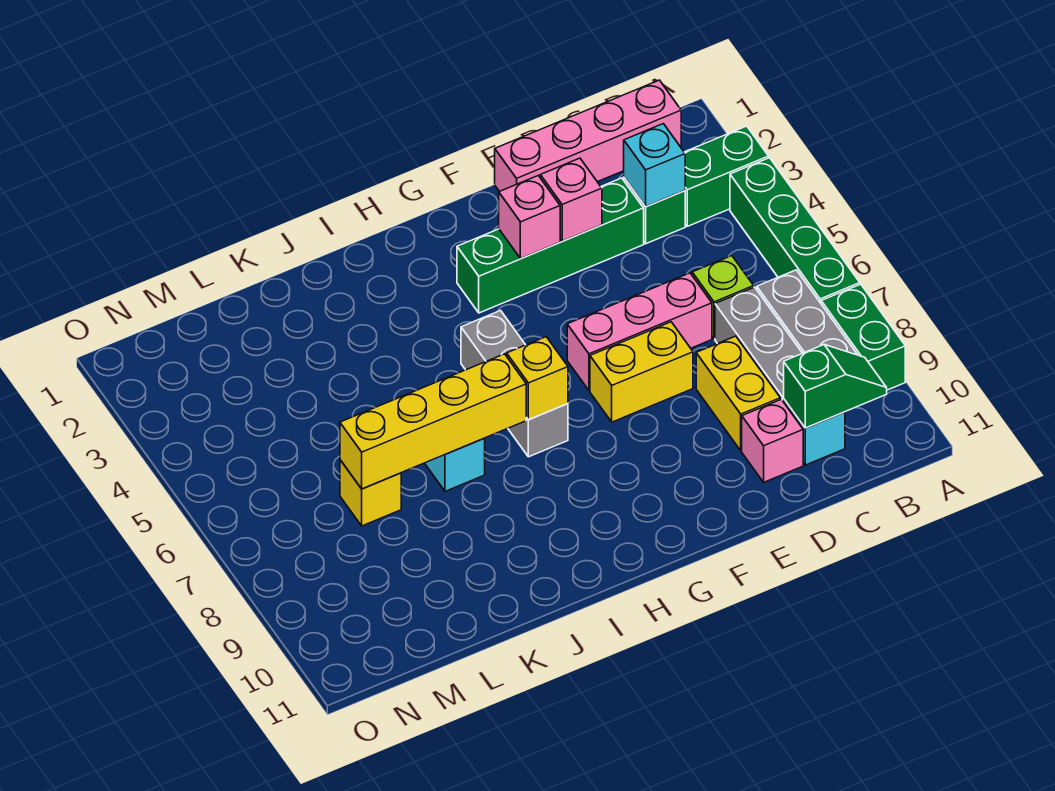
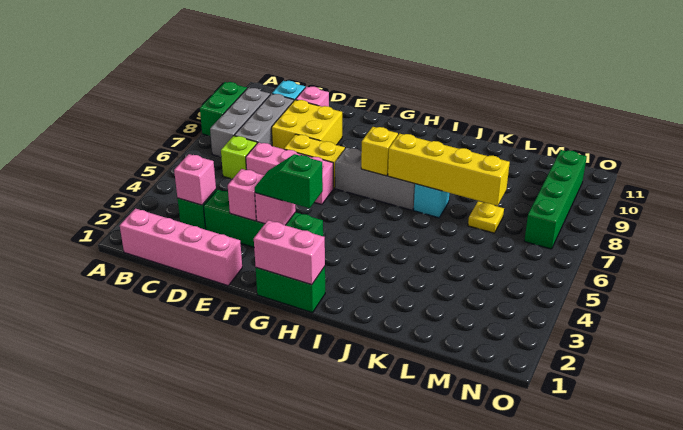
green brick A3:B3 level 1 -> green brick G1:H1 level 1
green brick A4:A7 level 1 -> green brick N7:N10 level 1
green slope B10:C10 level 2 top C -> green slope F3:G3 level 3 top G
cyan brick C3 level 2 -> pink brick C3 level 2
yellow brick D8:D9 level 1 -> yellow brick D8:E9 level 1
none -> pink brick G1:H1 level 2
grey brick H5:H7 level 1 -> grey brick G7:I7 level 1
yellow brick L7 level 1 -> yellow plate L7 level 1

